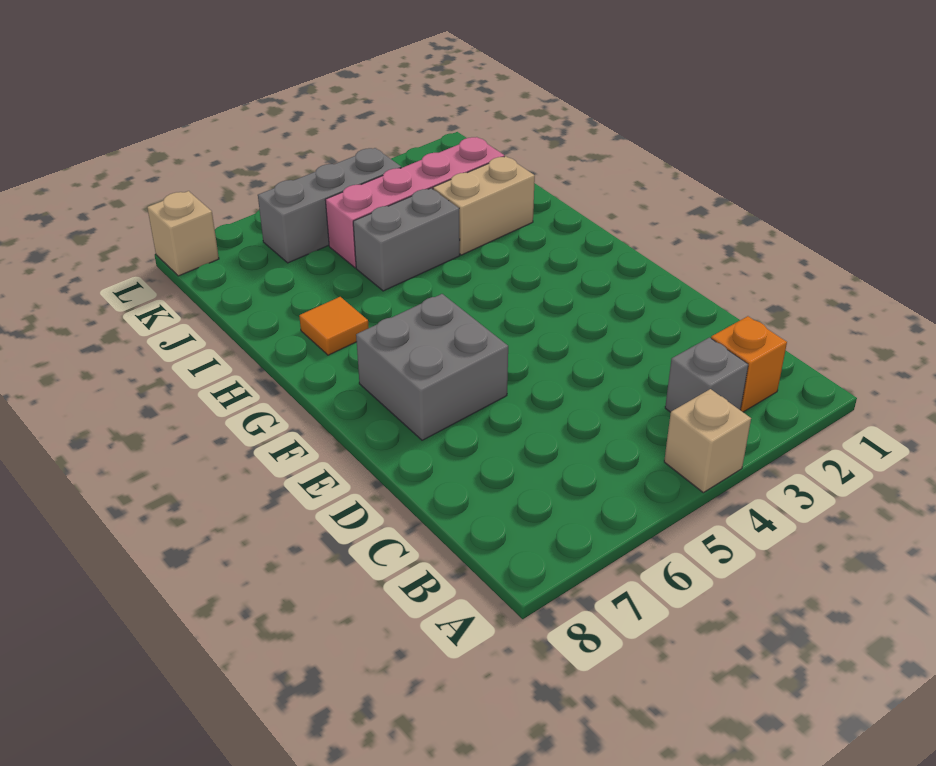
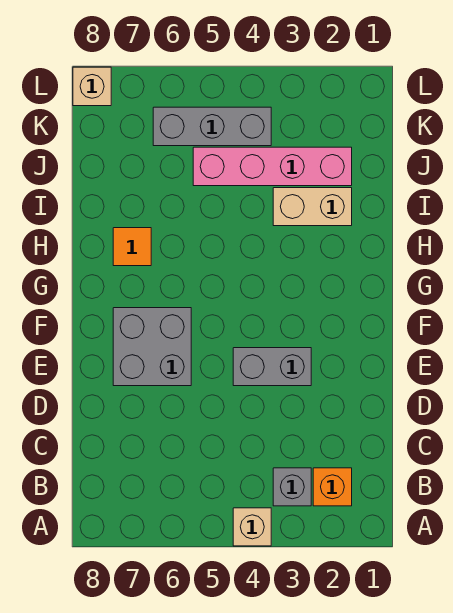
grey brick I4:I5 level 1 -> grey brick E3:E4 level 1

